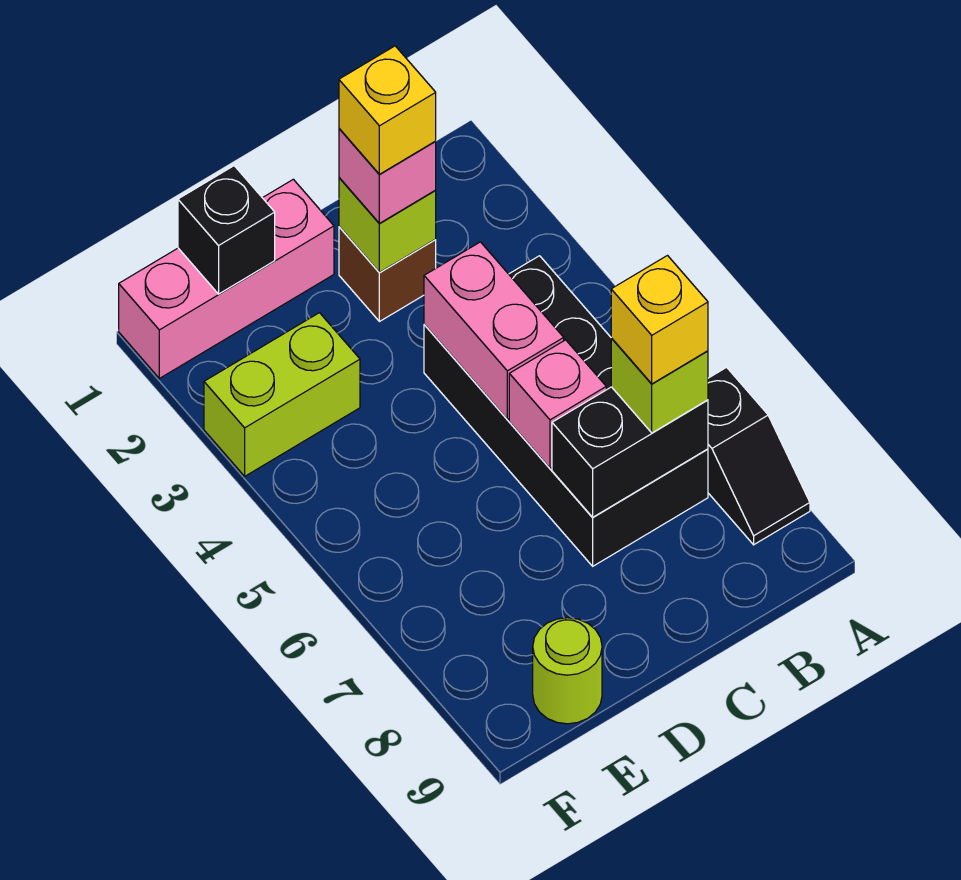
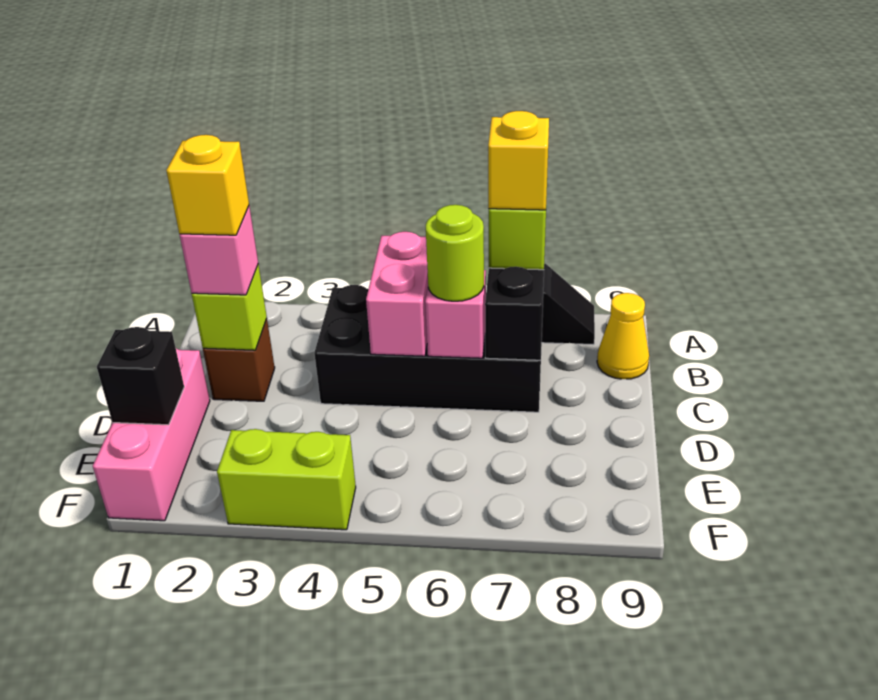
none -> yellow cone B9 level 1
pink brick C4:C5 level 2 -> pink brick B5:C5 level 2
lime brick E3:F3 level 1 -> lime brick F3:F4 level 1
lime round brick E9 level 1 -> lime round brick C6 level 3

